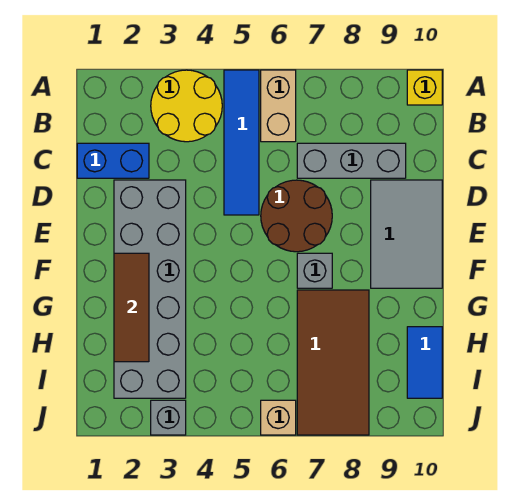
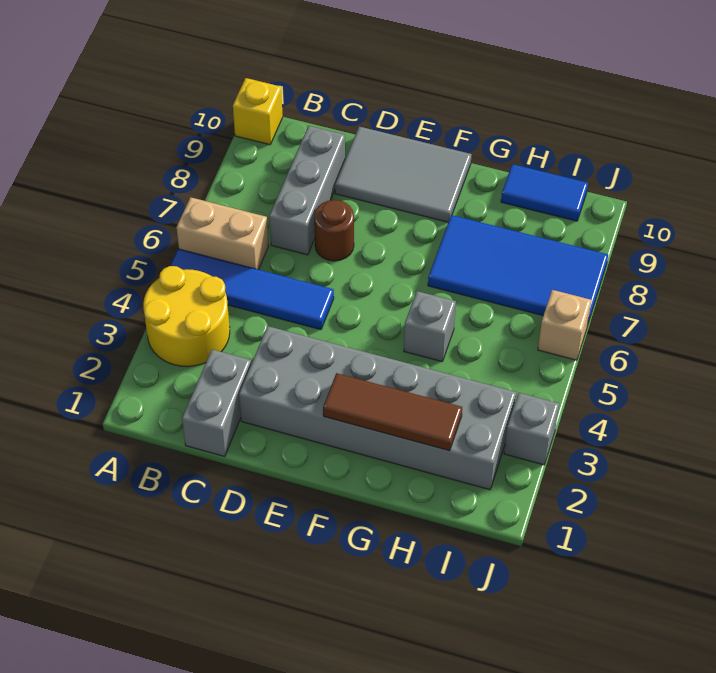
blue brick C1:C2 level 1 -> grey brick C1:C2 level 1
brown round brick D6:E7 level 1 -> brown round brick D7 level 1
grey brick F7 level 1 -> grey brick G5 level 1
brown tile G7:J8 level 1 -> blue tile G7:J8 level 1

